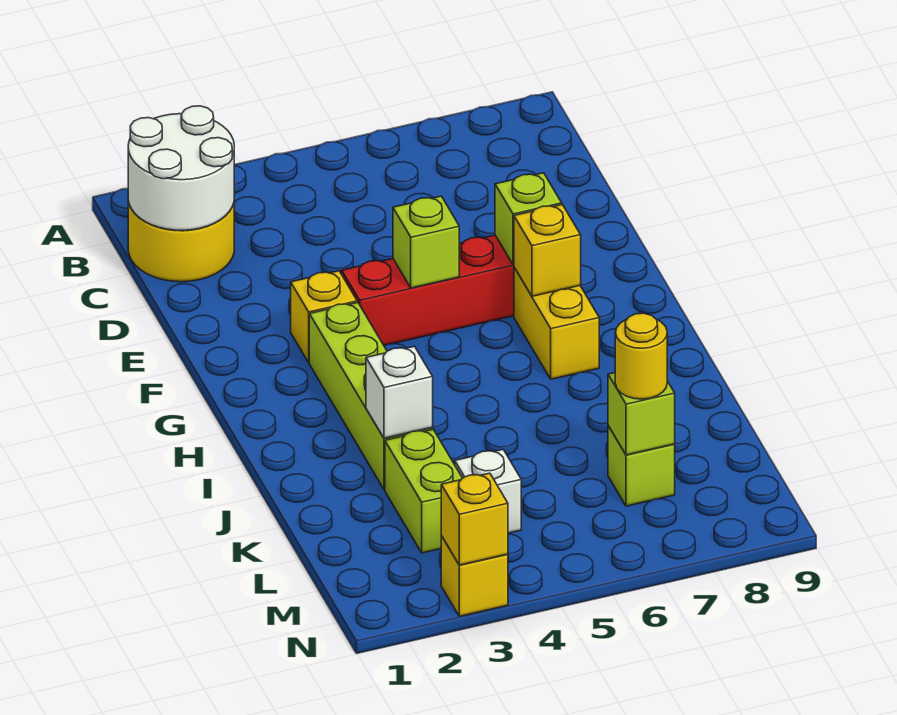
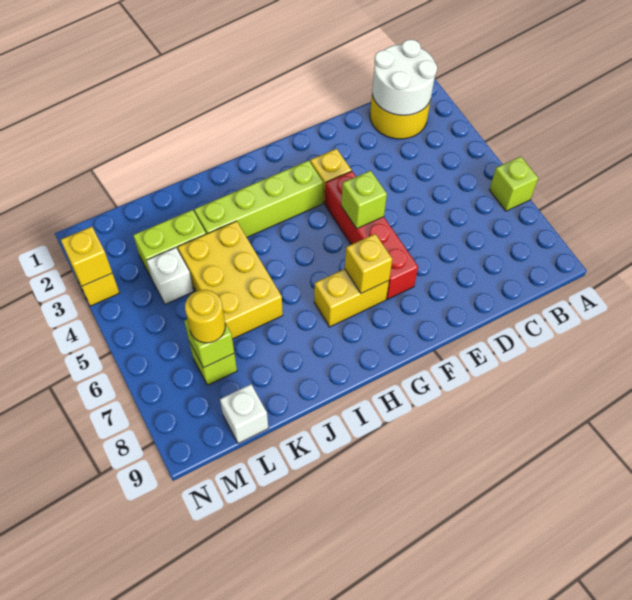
lime brick F7 level 2 -> lime brick A6 level 1
white brick J3 level 2 -> white brick L9 level 1
none -> yellow brick J4:K6 level 1

